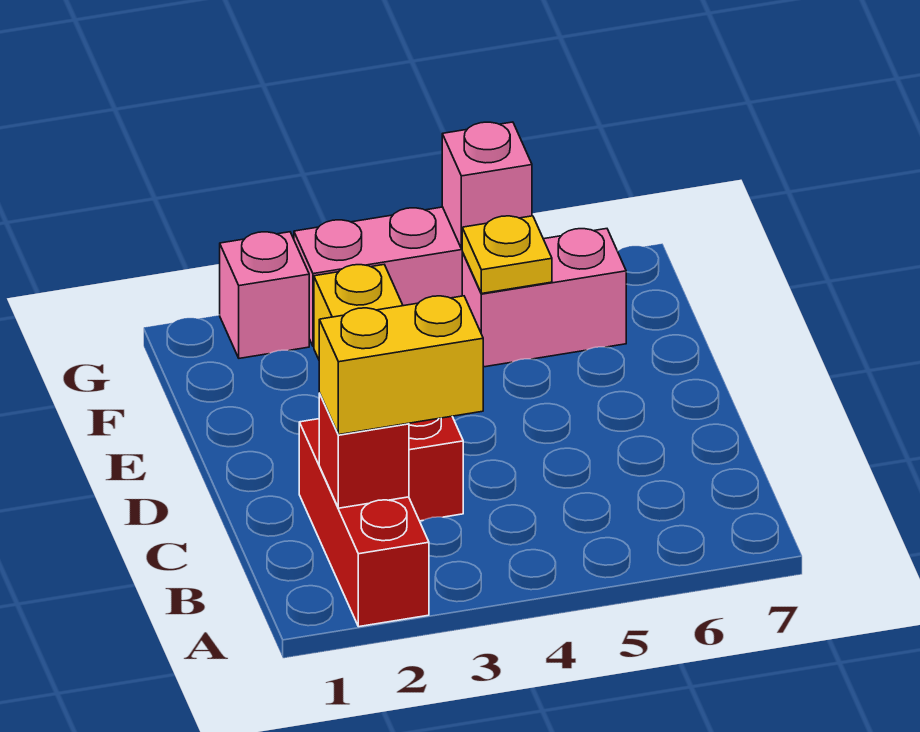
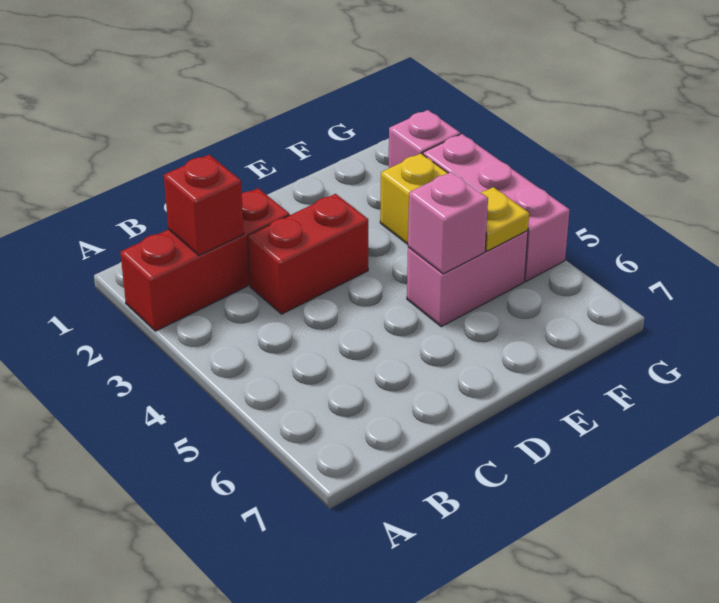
yellow brick B2:B3 level 3 -> none
pink brick F5:F6 level 1 -> pink brick E5:F5 level 1
pink brick G5 level 2 -> pink brick E5 level 2

